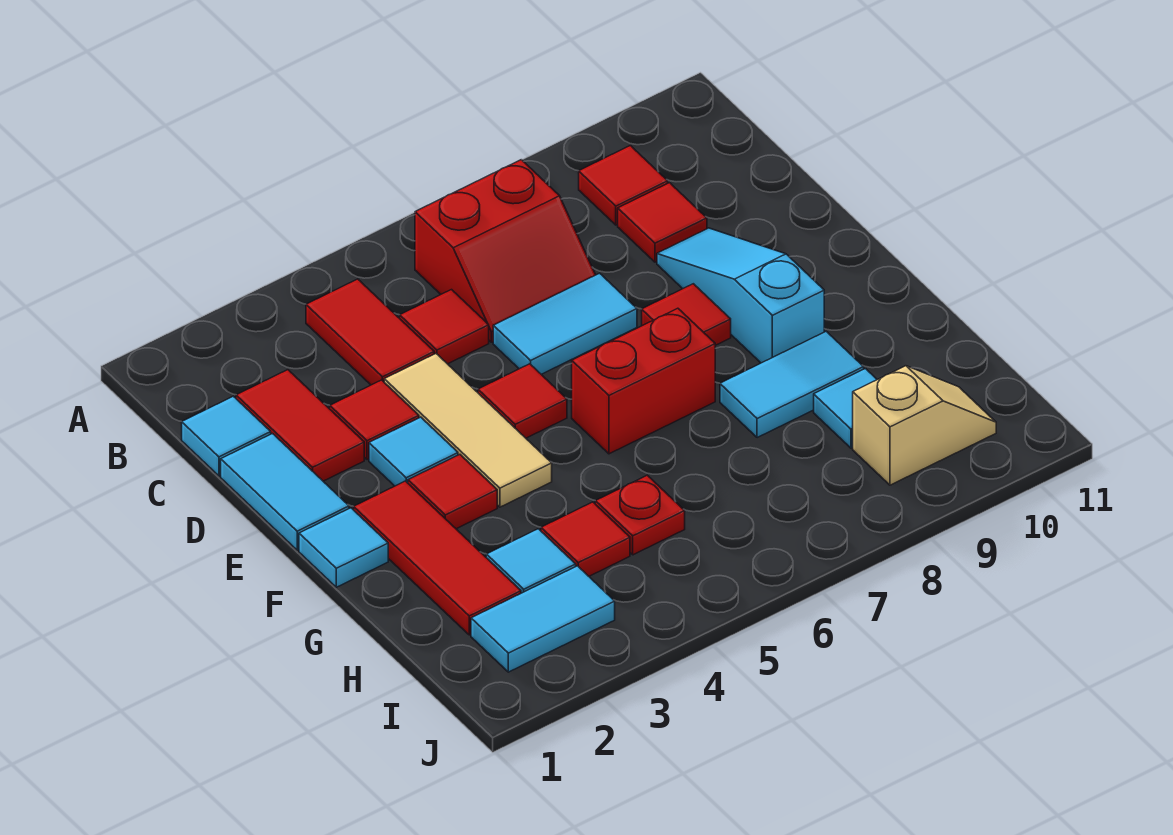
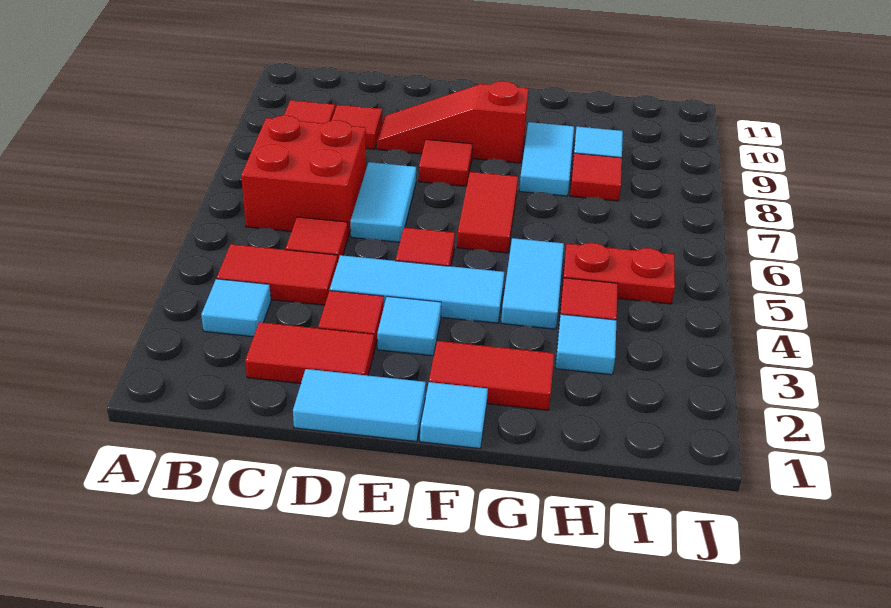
red slope B6:C7 level 1 top B -> red brick B6:C7 level 1
cyan tile C1 level 1 -> cyan tile B3 level 1
tan tile D4:F4 level 1 -> cyan tile D4:F4 level 1
cyan slope D9:F9 level 1 top F -> red slope D9:F9 level 1 top F
red tile F2:H2 level 1 -> red tile F2:G2 level 1
red tile F3 level 1 -> red tile H8 level 1
red brick F6:F7 level 1 -> red tile F6:F7 level 1
red plate H5 level 1 -> red plate H5:I5 level 1
cyan tile I2:I3 level 1 -> cyan tile G4:G5 level 1
tan slope I9:I10 level 1 top 9 -> none

